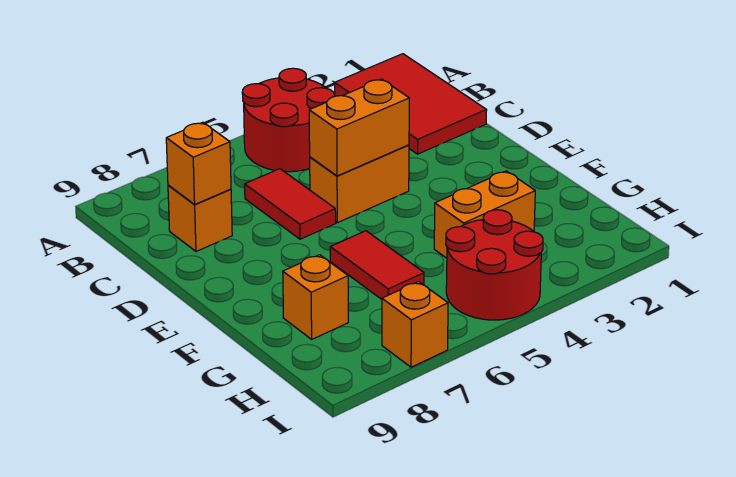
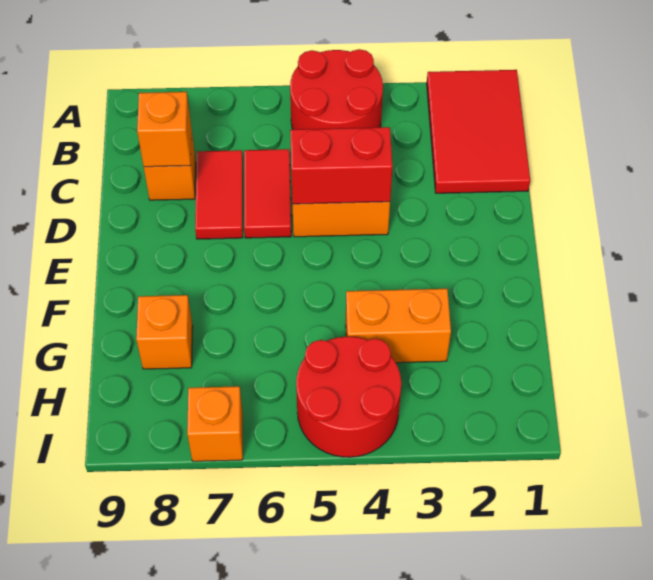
orange brick D4:D5 level 2 -> red brick D4:D5 level 2
red tile F6:G6 level 1 -> red tile C7:D7 level 1

